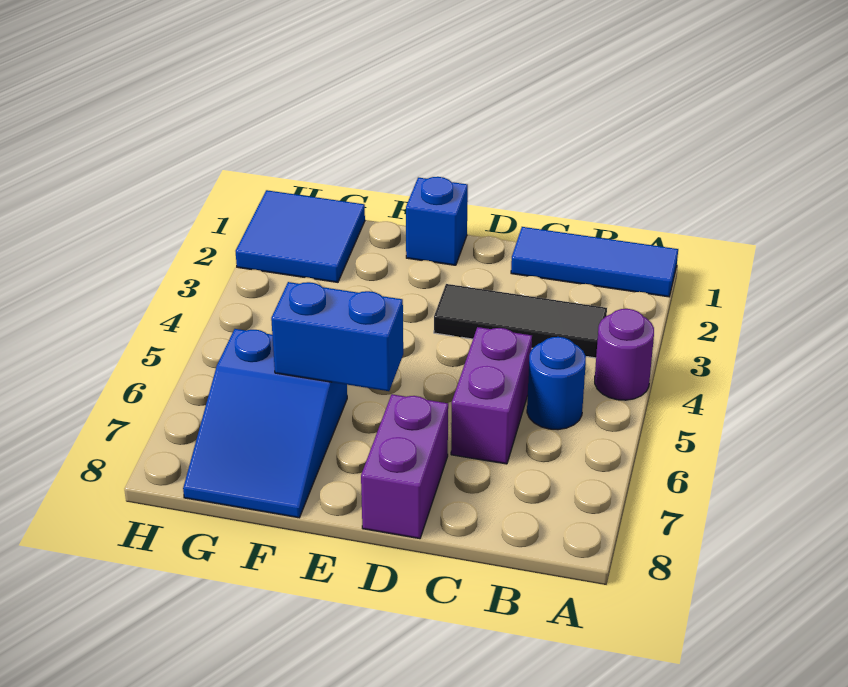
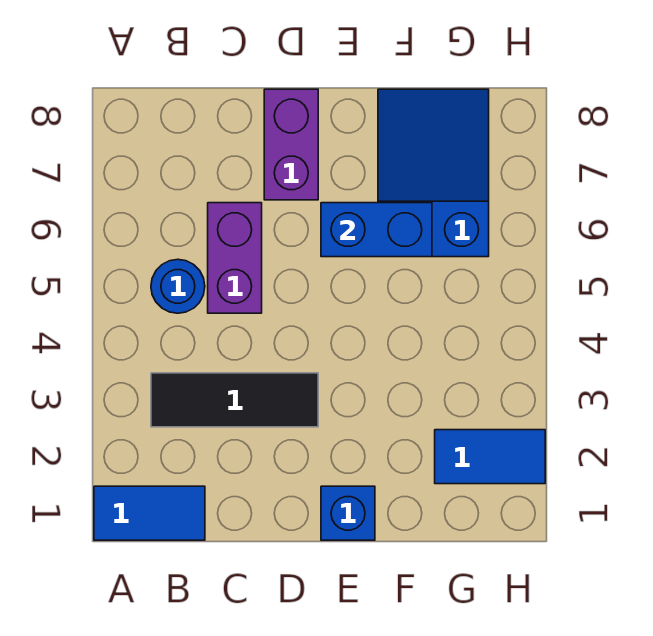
blue tile A1:C1 level 1 -> blue tile A1:B1 level 1
purple round brick A4 level 1 -> none
blue tile G1:H2 level 1 -> blue tile G2:H2 level 1

